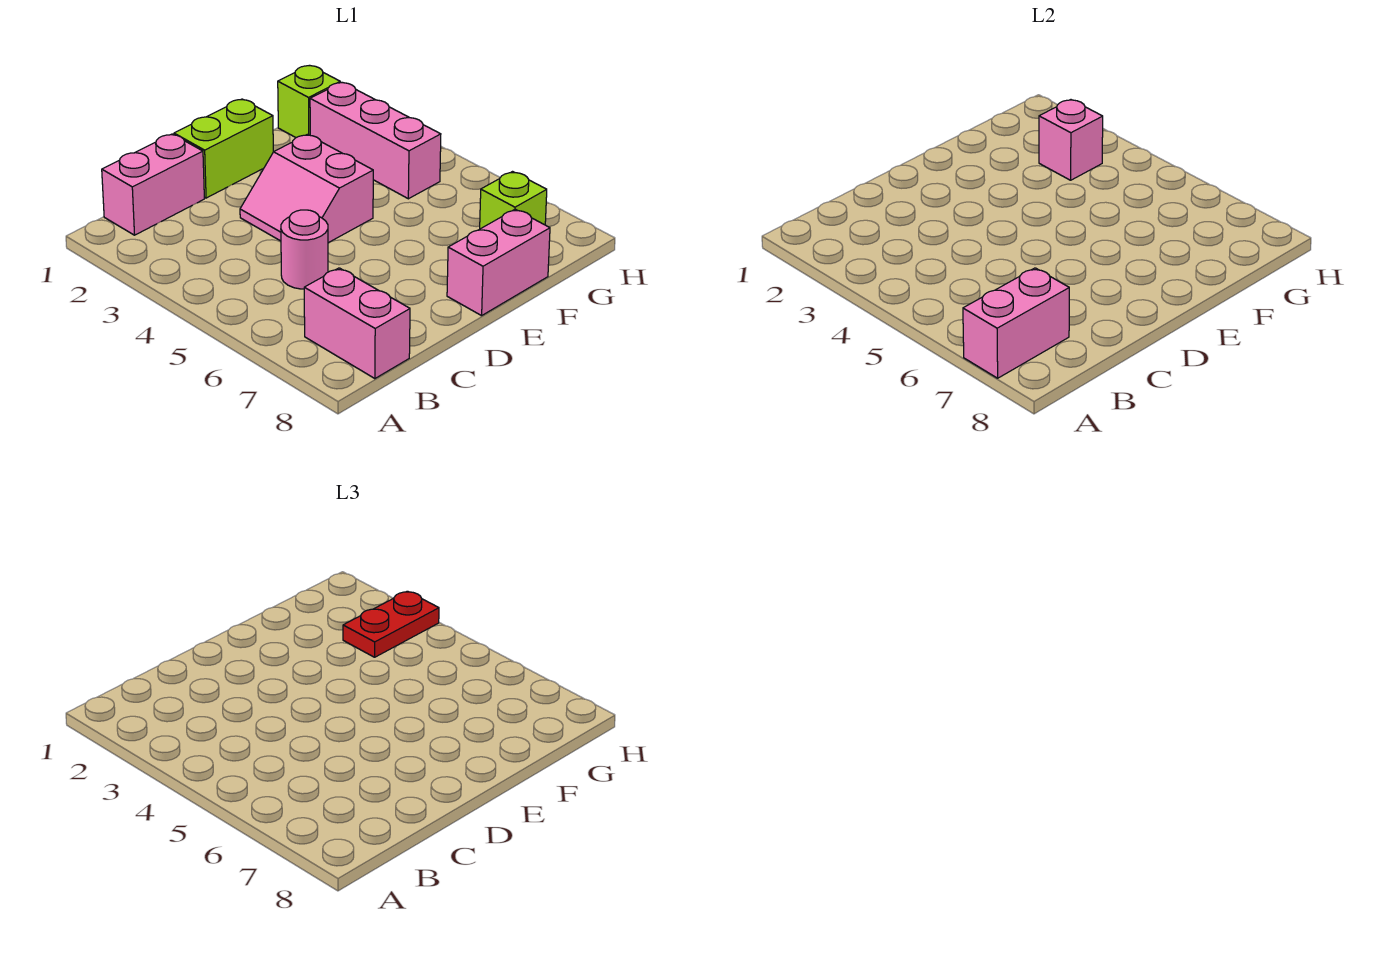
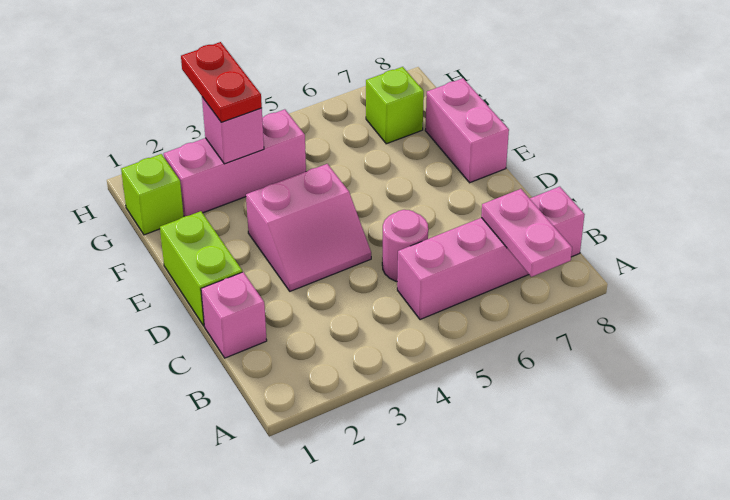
pink brick A7:B7 level 2 -> pink plate A7:B7 level 2
pink brick B1:C1 level 1 -> pink brick C1 level 1
pink brick B7:B8 level 1 -> pink brick B5:B8 level 1

